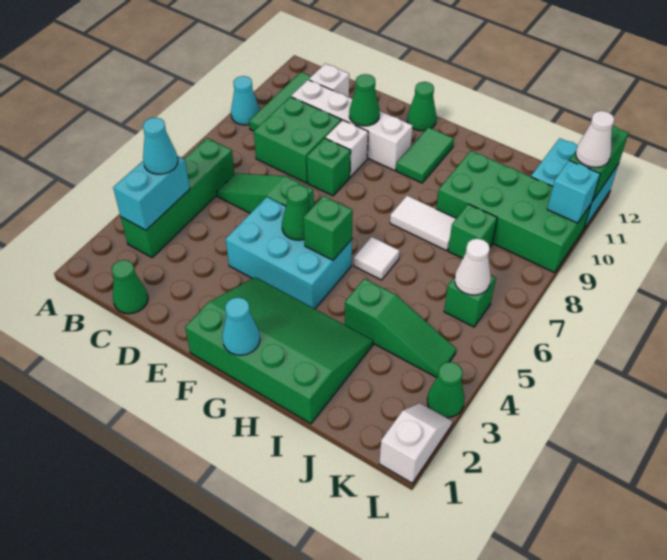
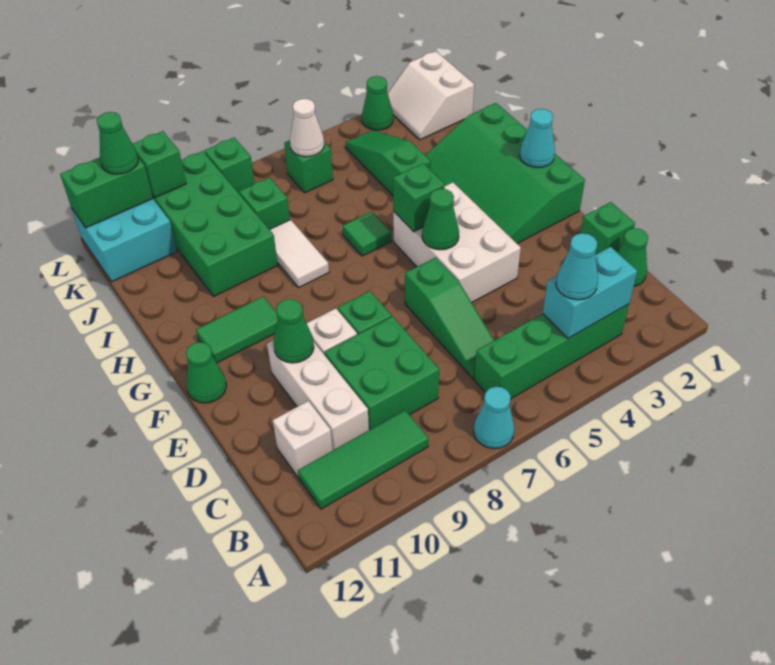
cyan cone A9 level 1 -> cyan cone A7 level 1
white brick C10:F10 level 1 -> white brick C10:E10 level 1
none -> green brick D1 level 1
cyan brick E4:G5 level 1 -> white brick E4:G5 level 1
white tile H6 level 1 -> green tile H6 level 1
white slope L1:L2 level 1 top 1 -> white slope K1:L2 level 1 top 1
none -> green brick L8 level 1
cyan brick L10 level 2 -> green brick L10 level 2
white cone L11 level 3 -> green cone L11 level 3

